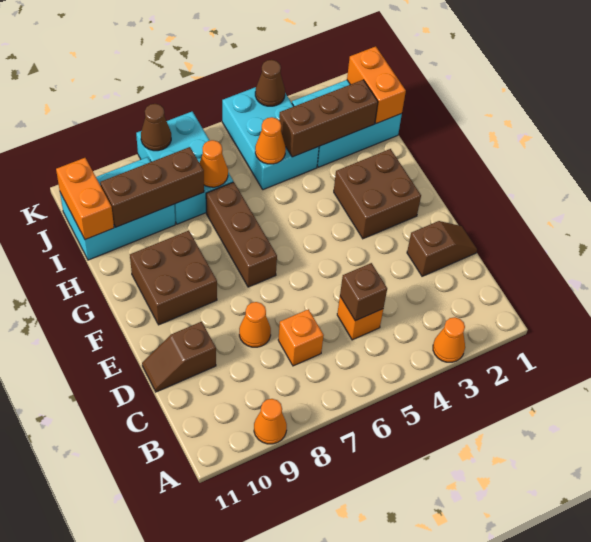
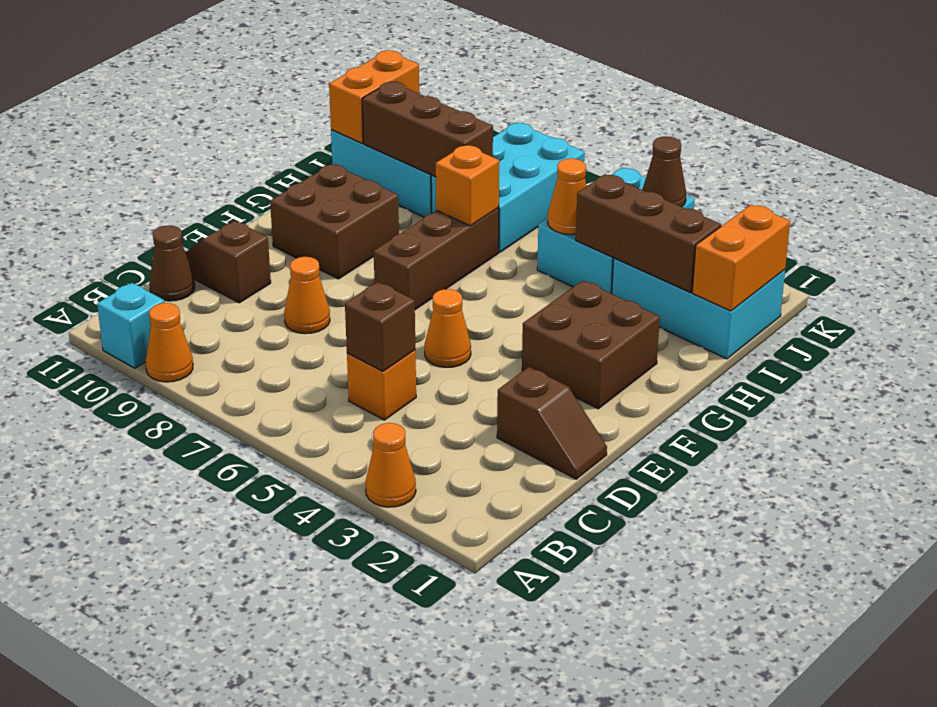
none -> cyan brick A10 level 1
orange brick C7 level 1 -> orange brick H7 level 2
orange cone I7 level 2 -> orange cone E5 level 1
brown cone K8 level 2 -> brown cone C11 level 1

